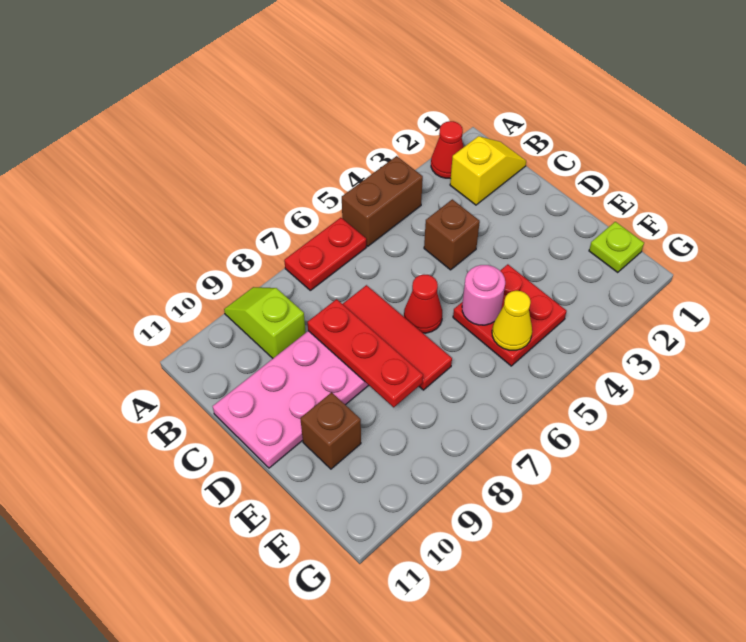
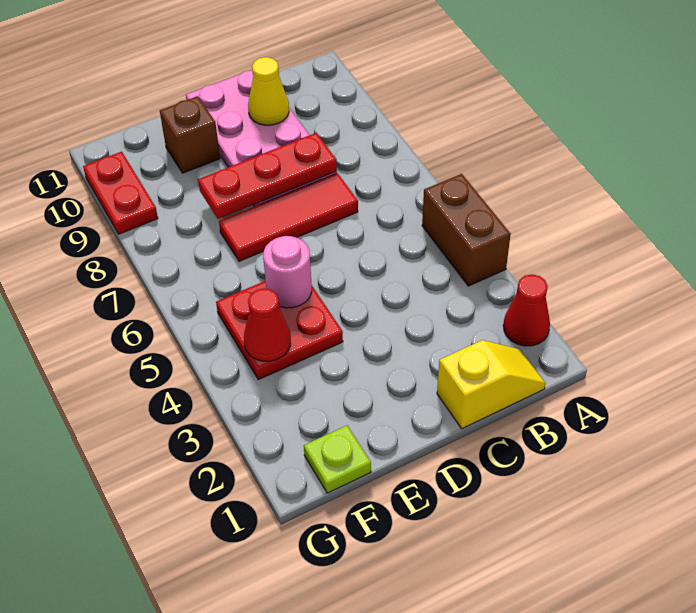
red plate A6:A7 level 1 -> red plate G9:G10 level 1
lime slope A9:B9 level 1 top B -> none
yellow slope B1:B2 level 1 top 2 -> yellow slope B1:C1 level 1 top C
brown brick C4 level 1 -> none
red cone D6 level 1 -> red cone F4 level 2
yellow cone F5 level 2 -> yellow cone C10 level 2

